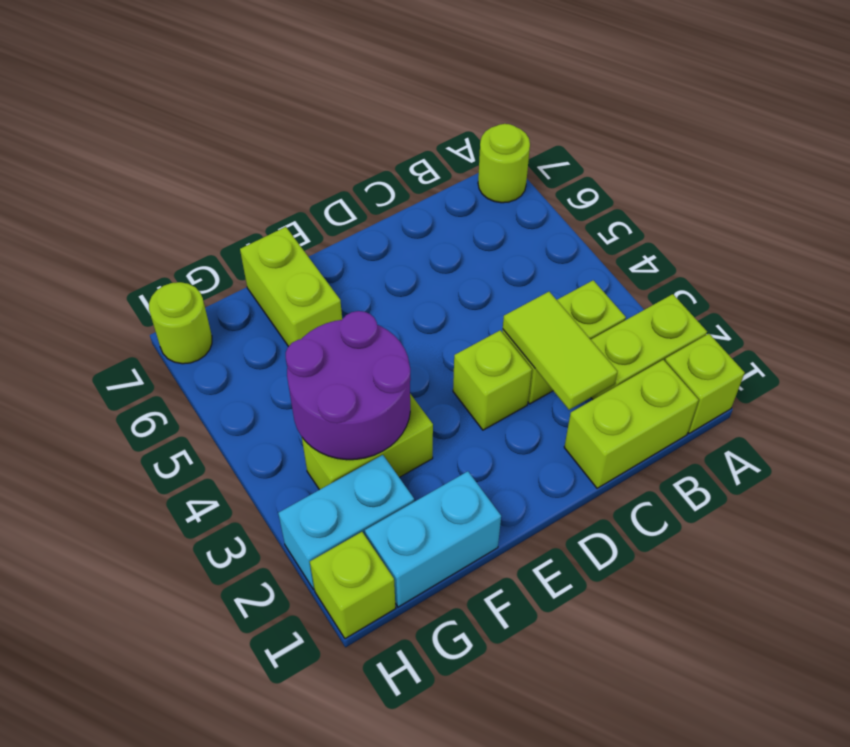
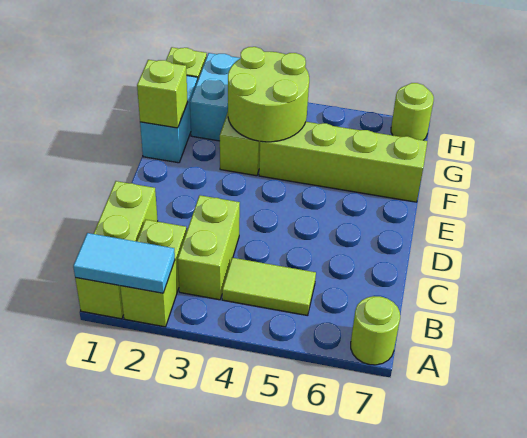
none -> cyan tile A1:A2 level 2
lime tile C2:C3 level 2 -> lime tile B4:B5 level 1
lime brick D3 level 1 -> lime brick F1 level 2
purple round brick F3:G4 level 2 -> lime round brick F3:G4 level 2
lime brick F6:F7 level 1 -> lime brick F4:F7 level 1

